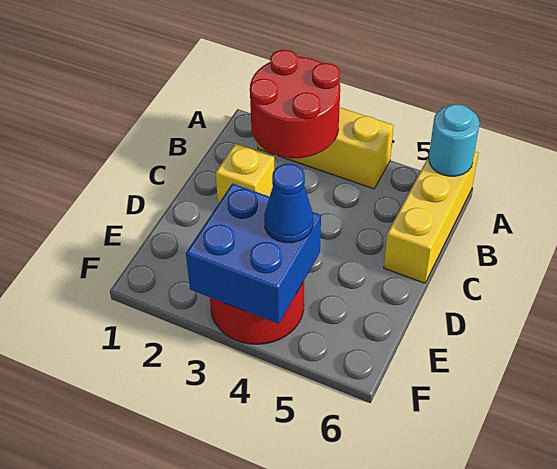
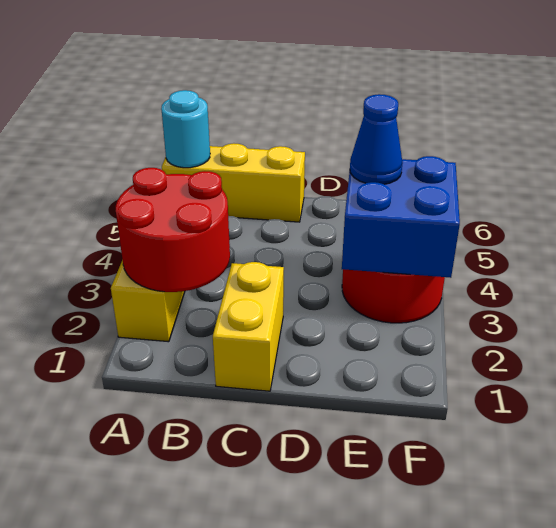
yellow brick C2 level 1 -> yellow brick C1:C2 level 1

